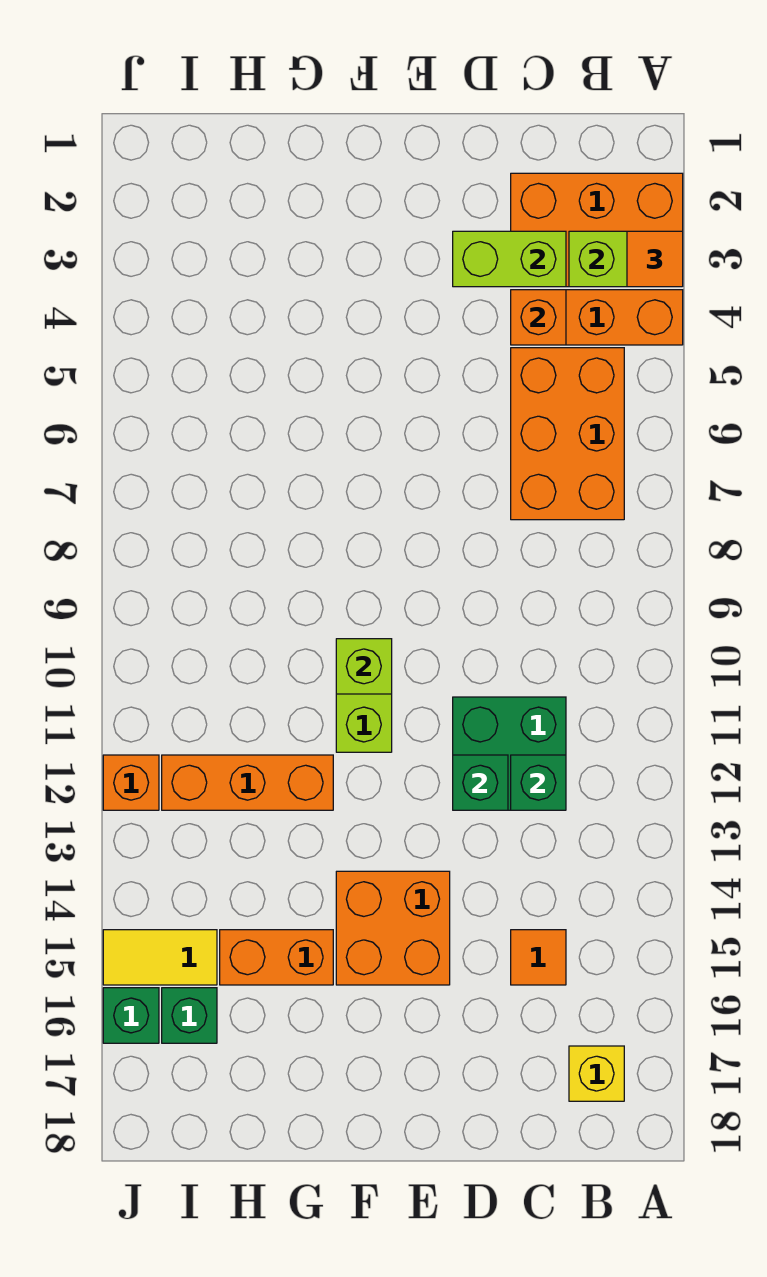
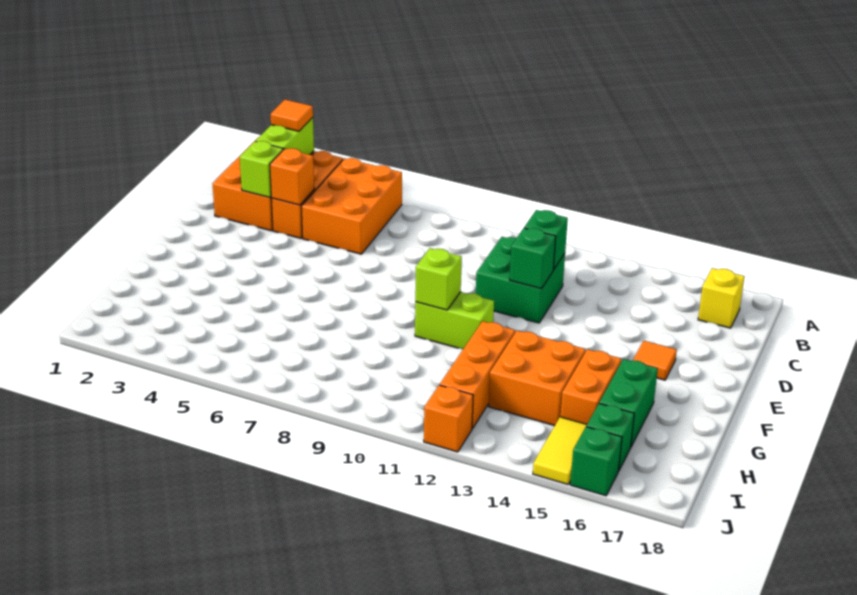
orange brick B5:C7 level 1 -> orange brick A5:C6 level 1
lime brick C3:D3 level 2 -> lime brick C3 level 2
orange tile C15 level 1 -> orange tile E16 level 1
orange brick E14:F15 level 1 -> orange brick G13:H14 level 1
none -> green brick G16:H16 level 1

